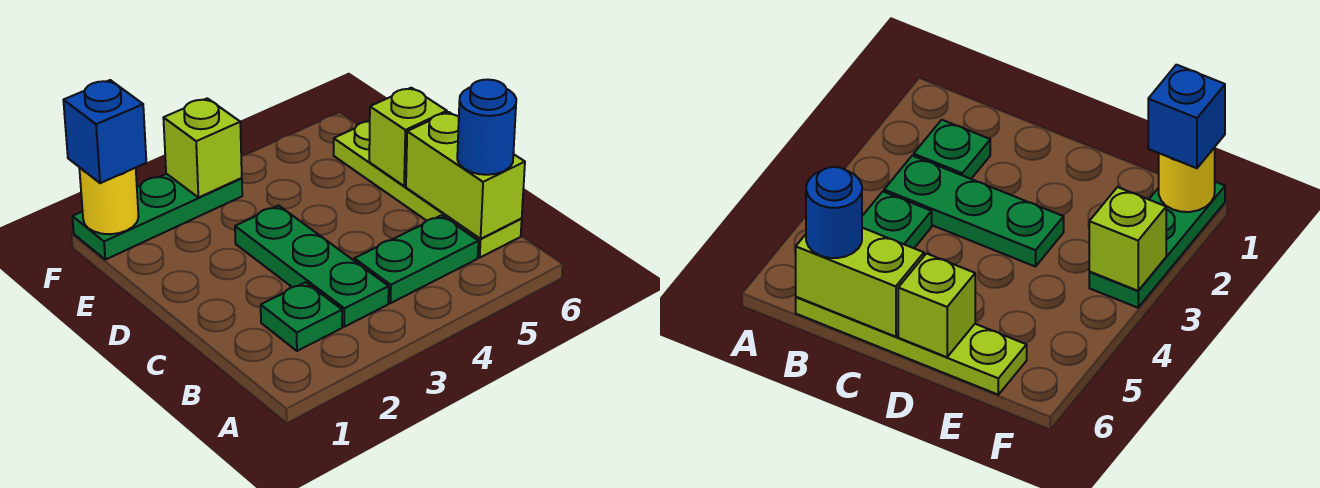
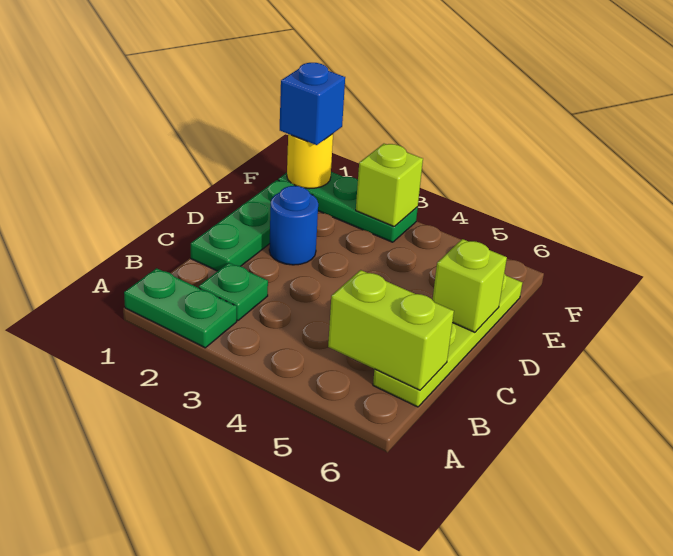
green plate B3:D3 level 1 -> green plate C1:E1 level 1
green plate B4:B5 level 1 -> green plate A1:A2 level 1
lime brick B6:C6 level 2 -> lime brick B5:B6 level 2
blue round brick B6 level 3 -> blue round brick D2 level 1

